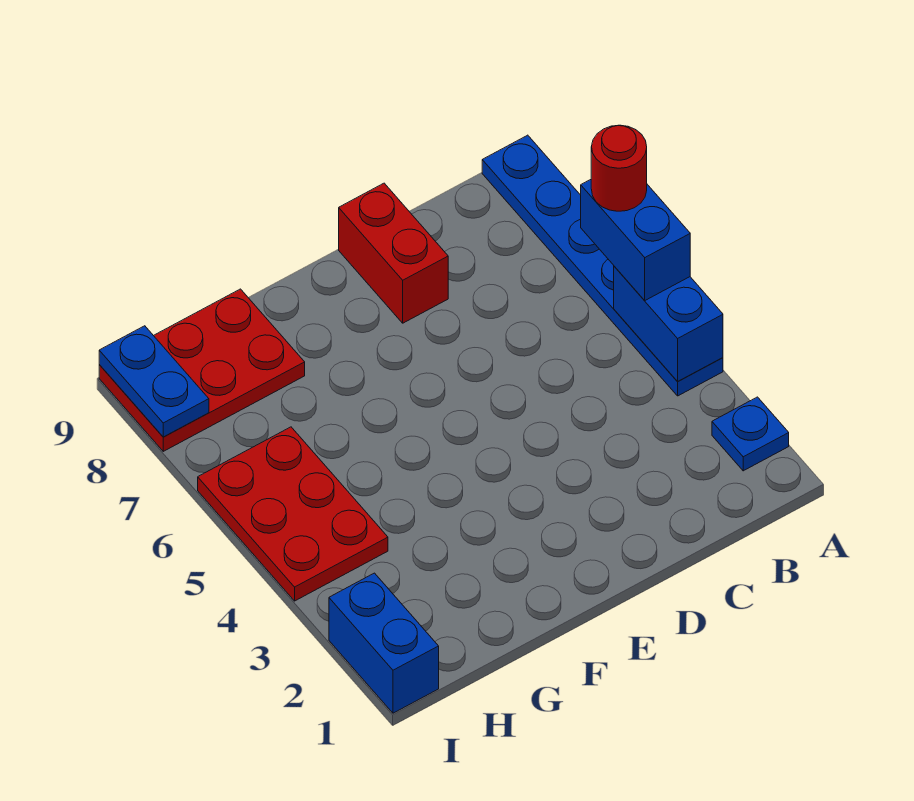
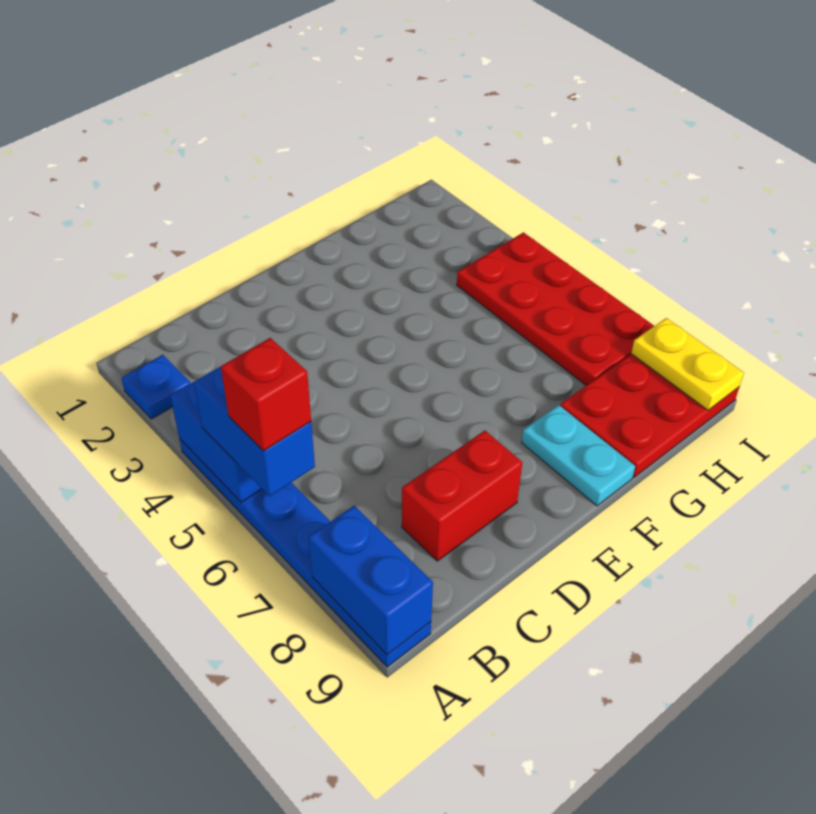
red round brick A6 level 4 -> red brick A6 level 4
red brick D8:D9 level 1 -> red brick C8:D8 level 1
none -> cyan plate F8:F9 level 1
red plate H4:I6 level 1 -> red plate H4:I7 level 1
blue brick I1:I2 level 1 -> blue brick A8:A9 level 2
blue plate I8:I9 level 2 -> yellow plate I8:I9 level 2

